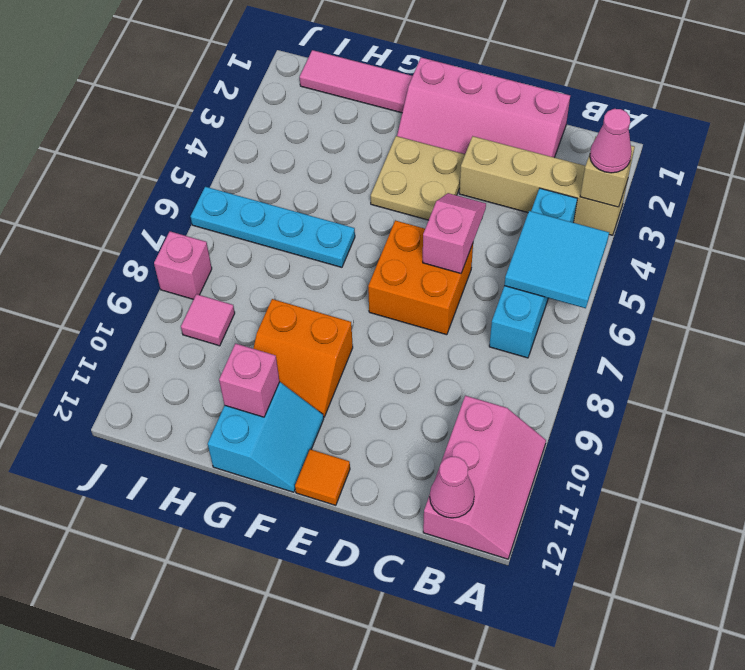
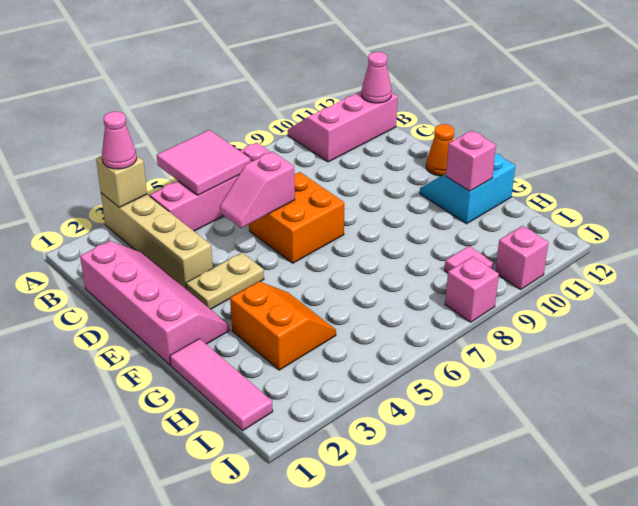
cyan tile A5:B6 level 2 -> pink tile A5:B6 level 2
cyan brick B4:B7 level 1 -> pink brick B4:B7 level 1
tan plate E3:F4 level 1 -> tan plate E3:E4 level 1
orange tile E12 level 1 -> orange cone E12 level 1
orange slope F9:G10 level 1 top 9 -> orange slope G3:H4 level 1 top 3
cyan plate G6:J6 level 1 -> none
none -> pink brick J10 level 1

